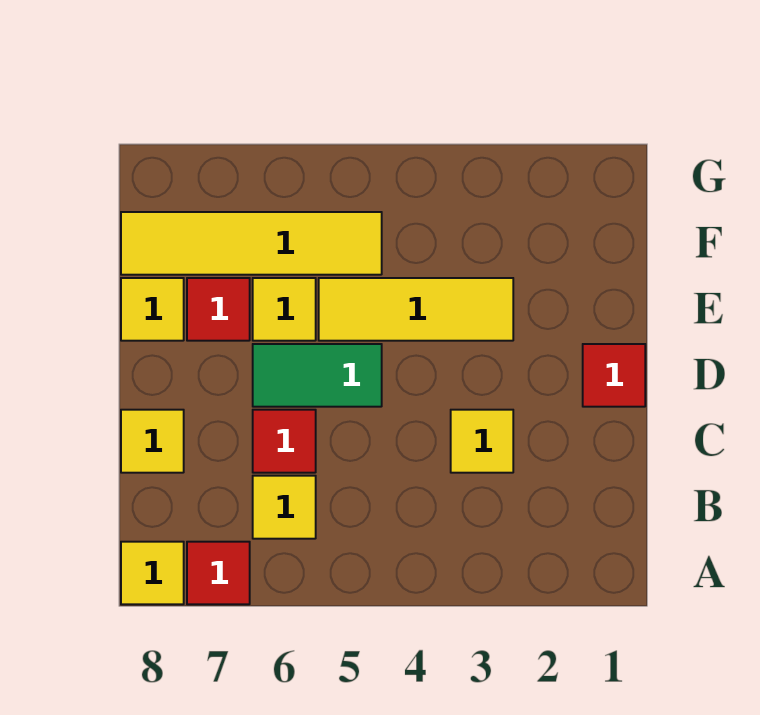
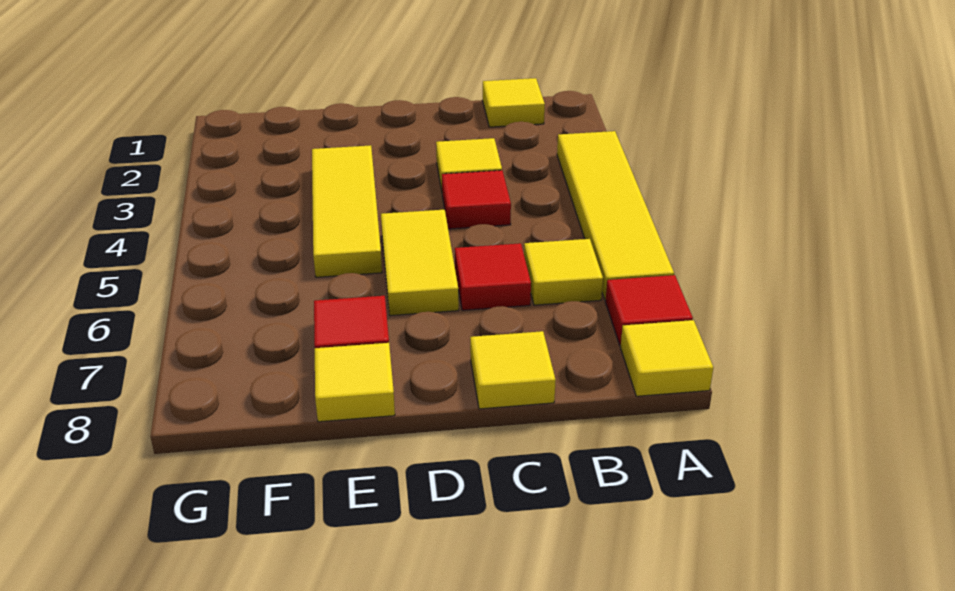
red tile D1 level 1 -> red tile C4 level 1
green tile D5:D6 level 1 -> yellow tile D5:D6 level 1
yellow tile E6 level 1 -> yellow tile B1 level 1
yellow tile F5:F8 level 1 -> yellow tile A3:A6 level 1

